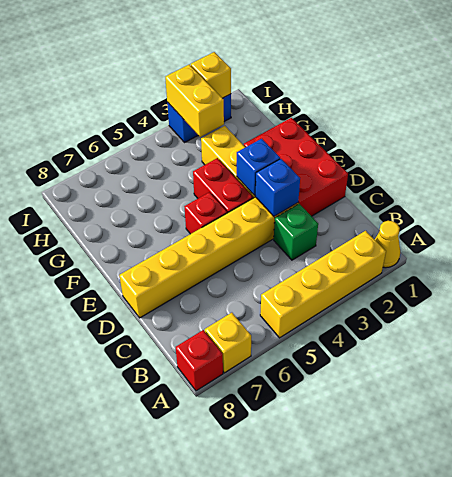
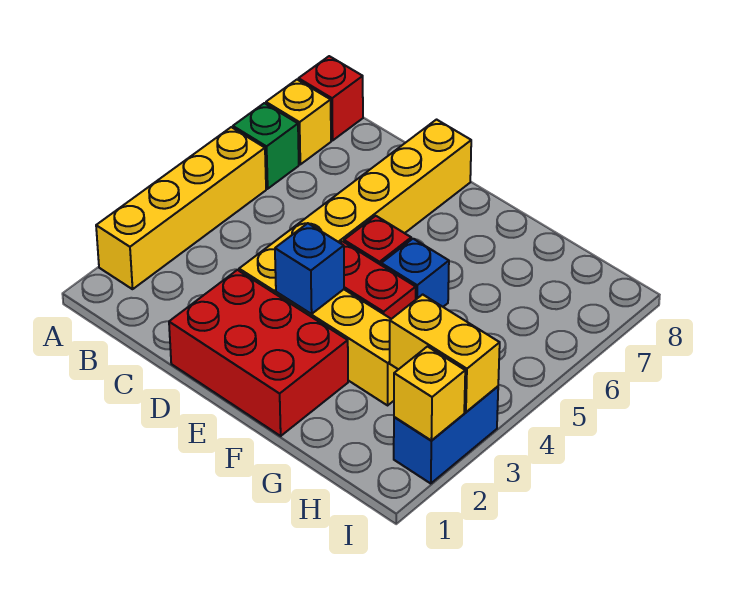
yellow cone A1 level 1 -> none
green brick C3 level 1 -> green brick A6 level 1
blue brick D3 level 2 -> blue brick F5 level 1

